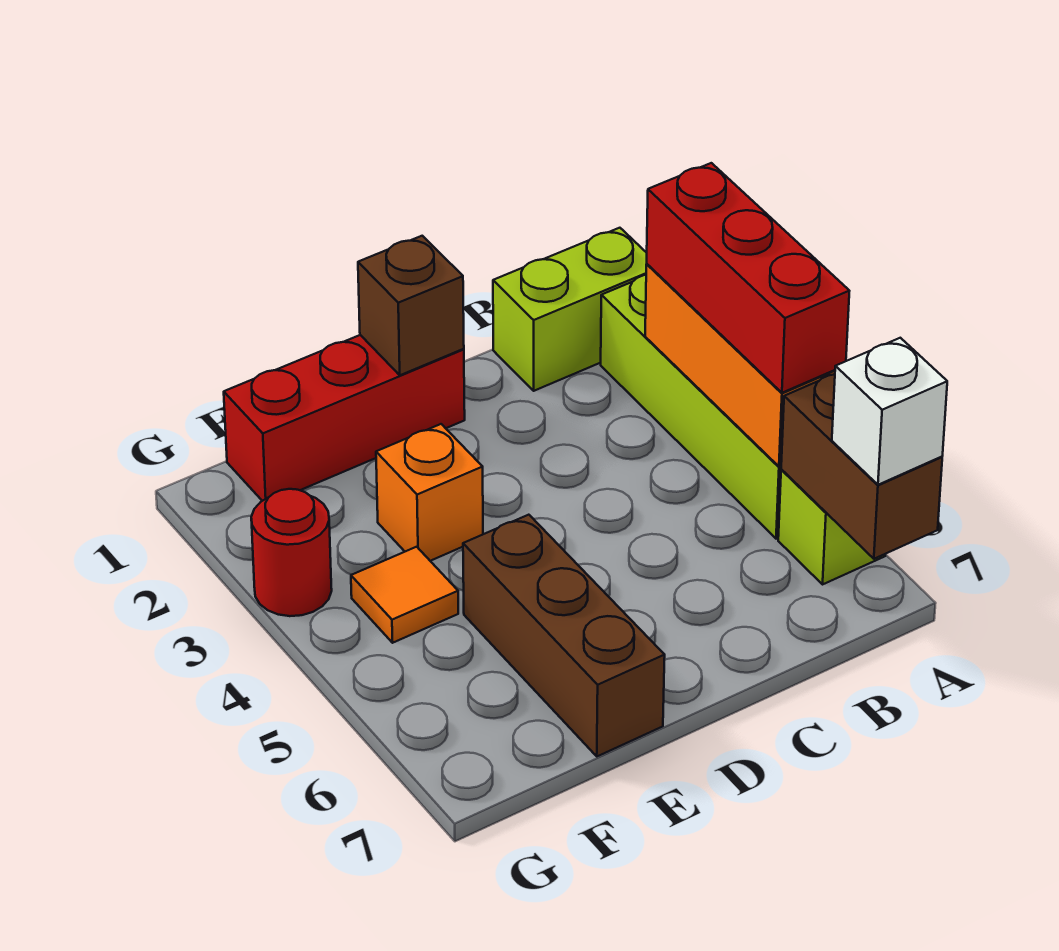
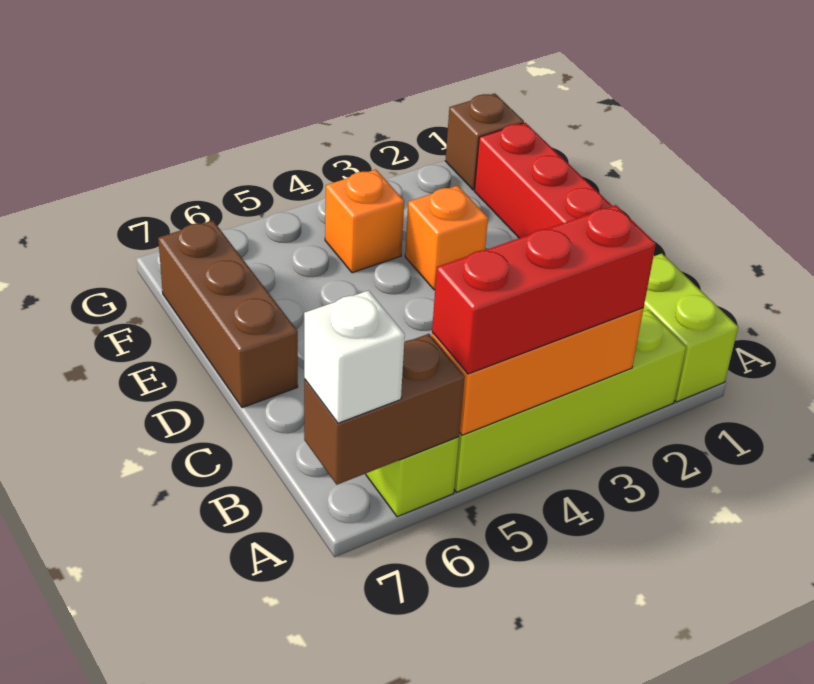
brown brick D1 level 2 -> brown brick G1 level 1
brown brick E5:E7 level 1 -> brown brick D7:F7 level 1
orange tile F4 level 1 -> orange brick F4 level 1
red round brick G3 level 1 -> none

